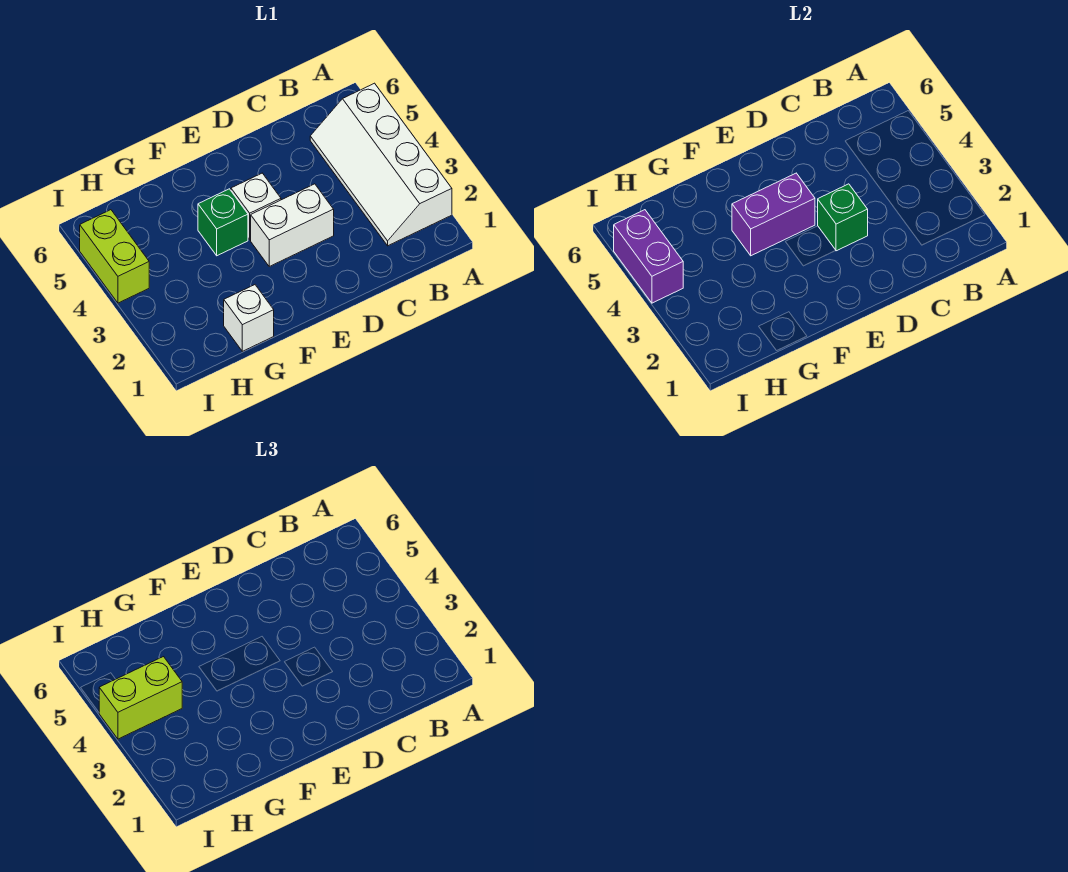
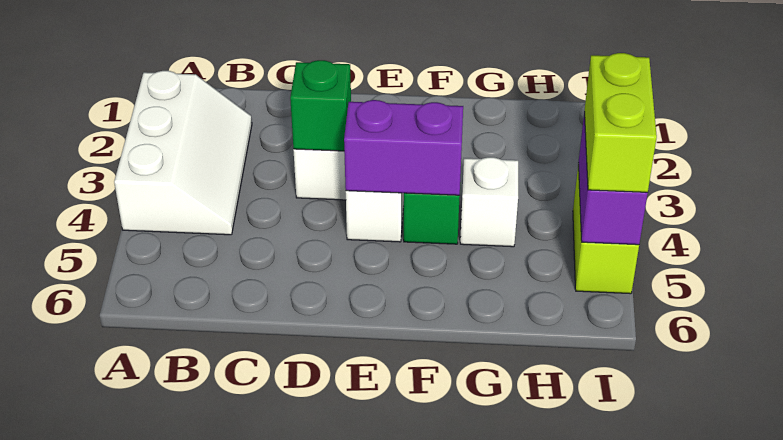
white slope A2:B5 level 1 top A -> white slope A2:B4 level 1 top A
white brick G1 level 1 -> white brick G4 level 1
lime brick H4:I4 level 3 -> lime brick I4:I5 level 3

